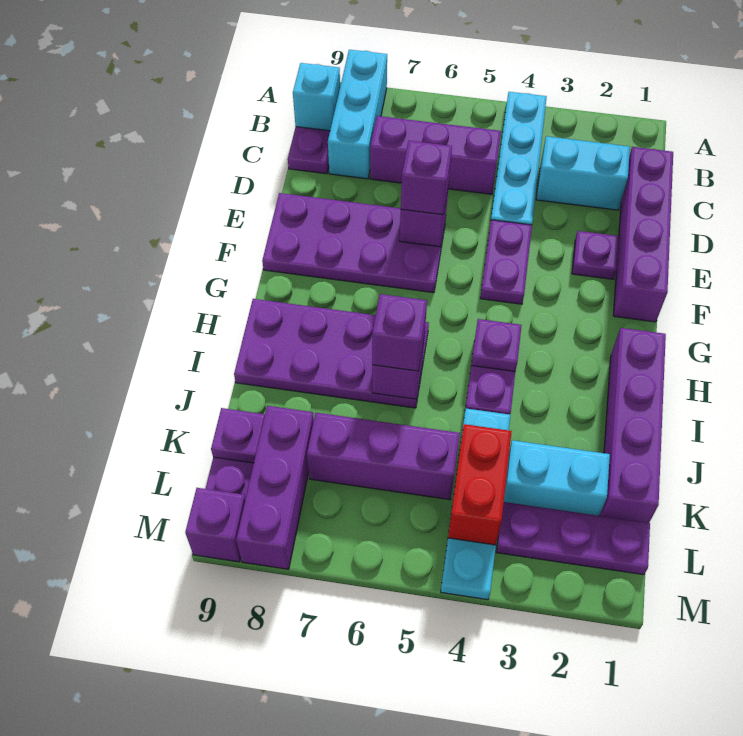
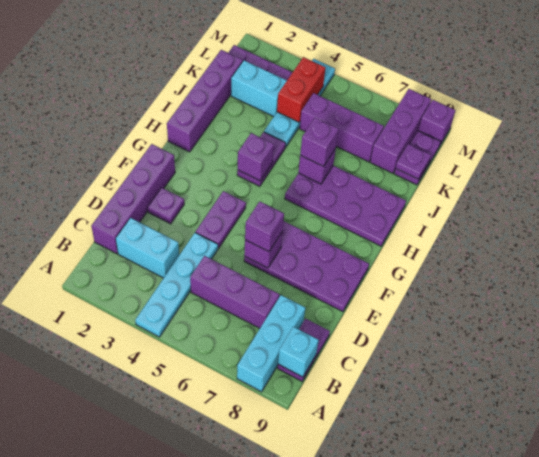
purple plate H4 level 2 -> purple brick H4 level 2

